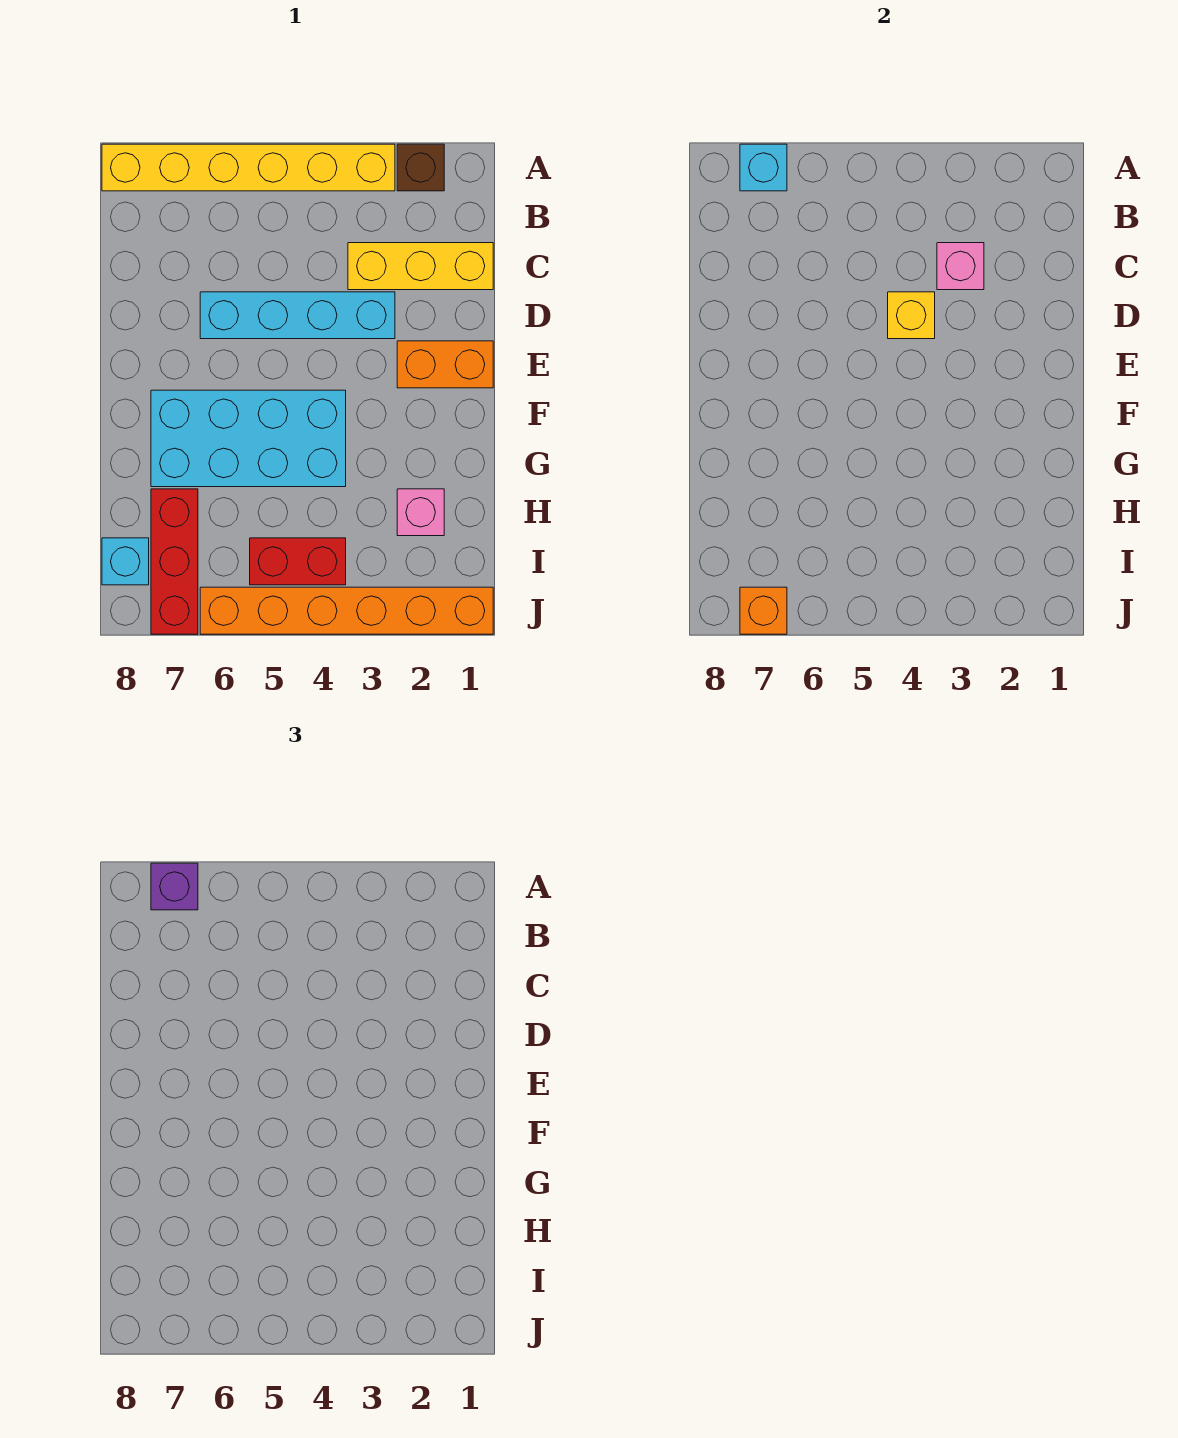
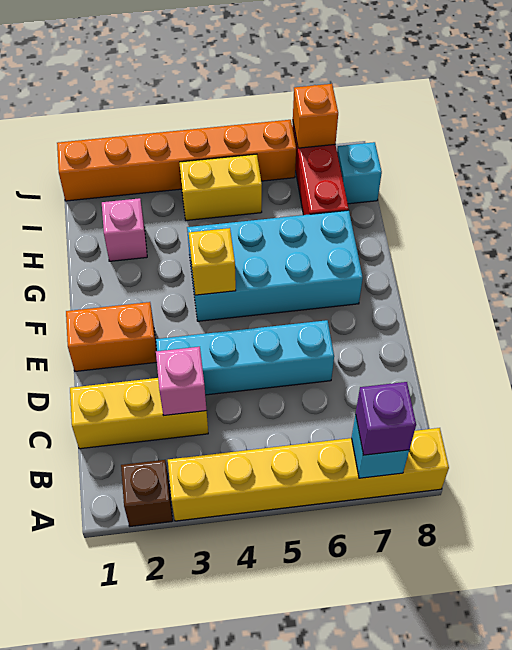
yellow brick D4 level 2 -> yellow brick F4 level 2
red brick I4:I5 level 1 -> yellow brick I4:I5 level 1

